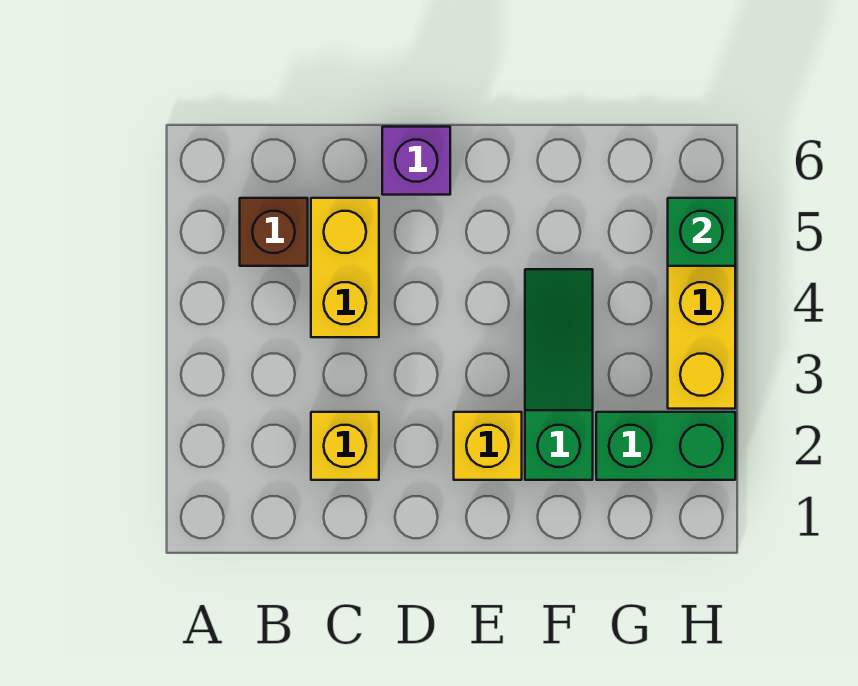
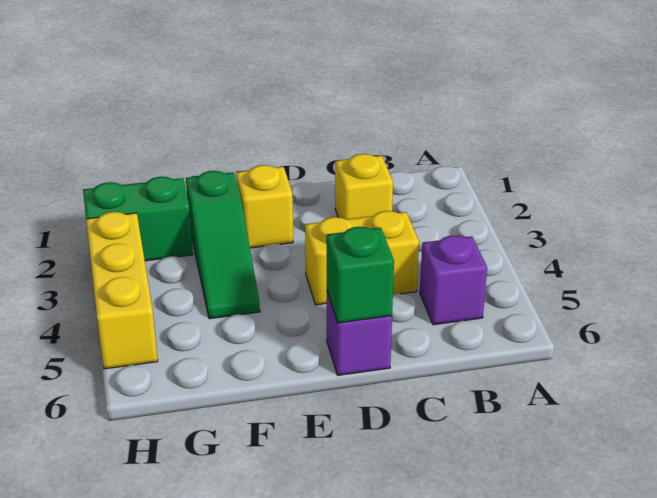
brown brick B5 level 1 -> purple brick B5 level 1
yellow brick C4:C5 level 1 -> yellow brick C4:D4 level 1
green brick H5 level 2 -> green brick D6 level 2

